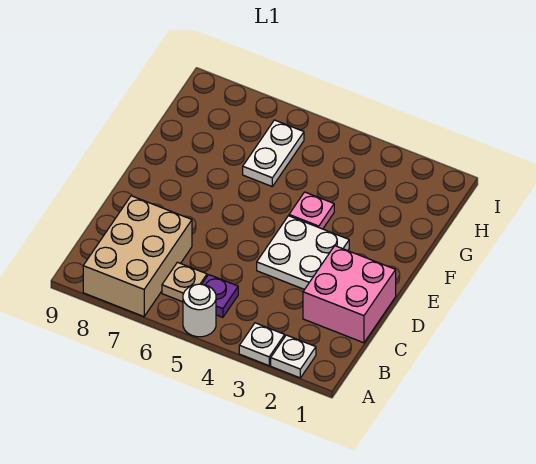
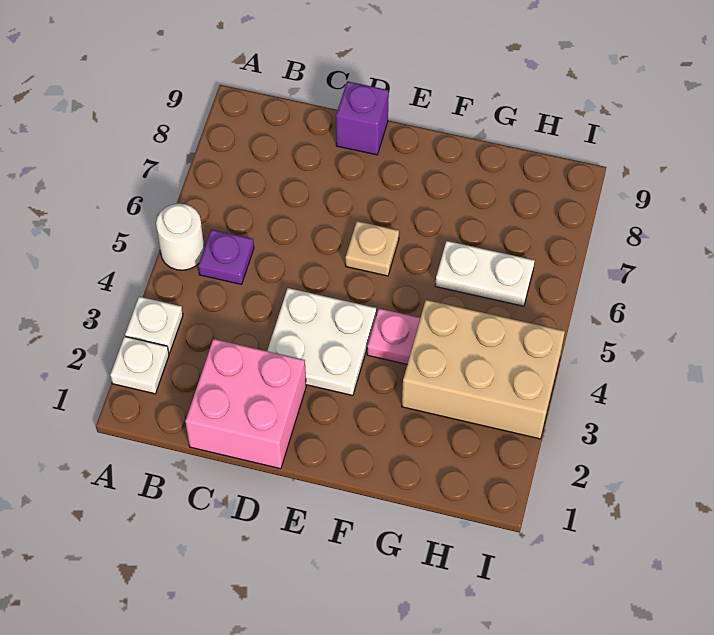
tan brick A7:C8 level 1 -> tan brick G3:I4 level 1
tan plate B6 level 1 -> tan plate E6 level 1
none -> purple brick D9 level 1

